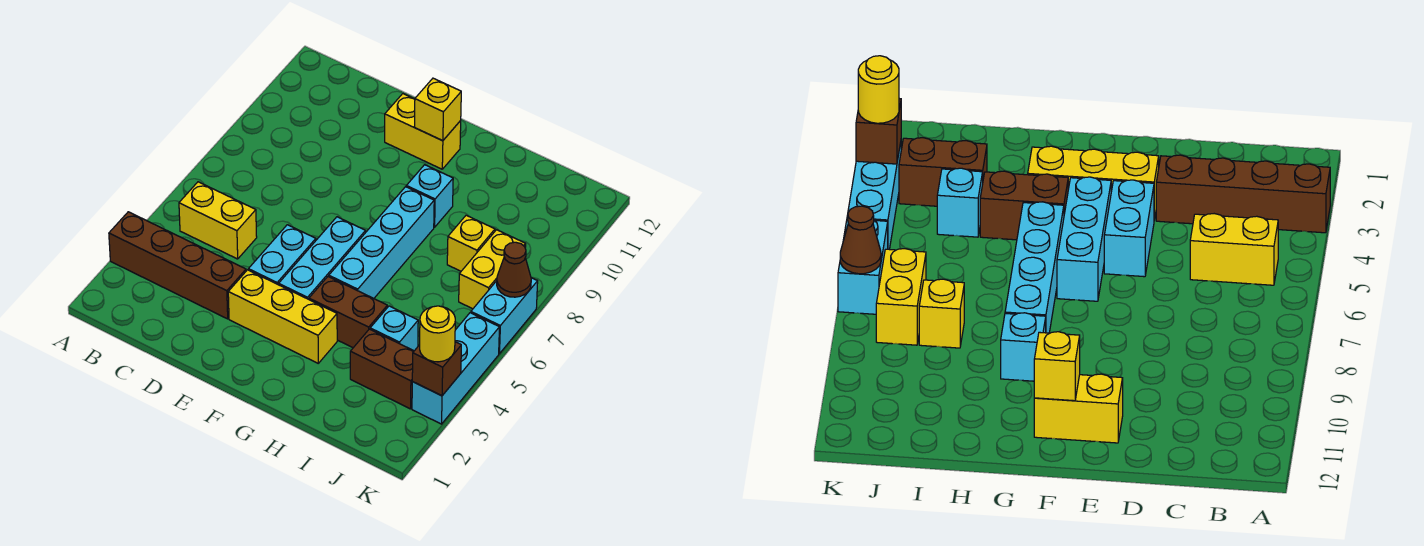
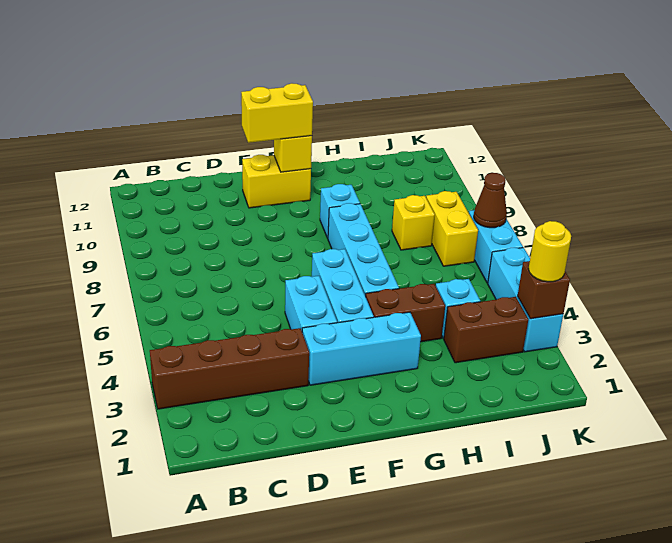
yellow brick B5:C5 level 1 -> yellow brick E11:F11 level 3
yellow brick E3:G3 level 1 -> cyan brick E3:G3 level 1

